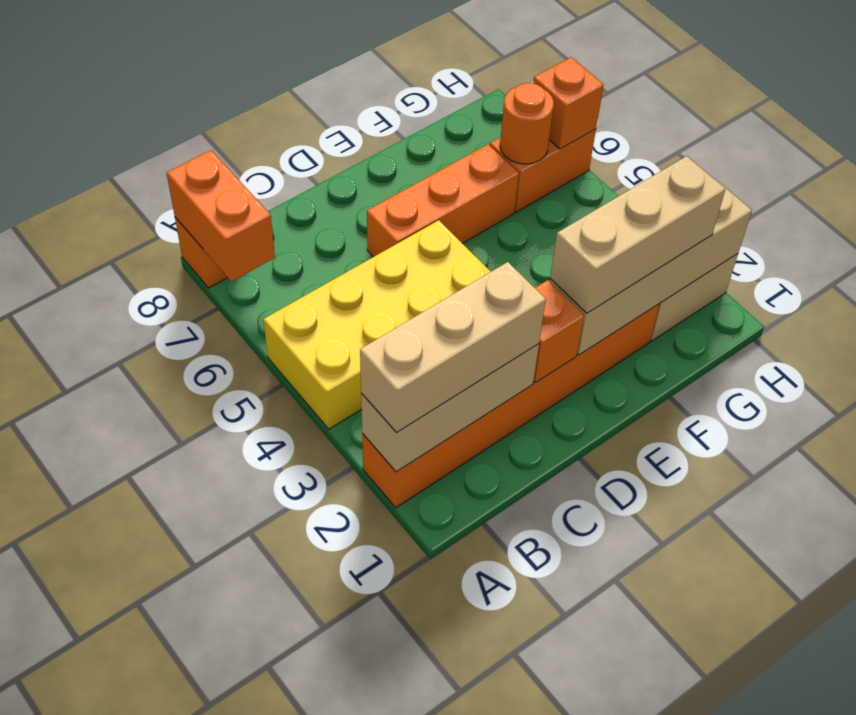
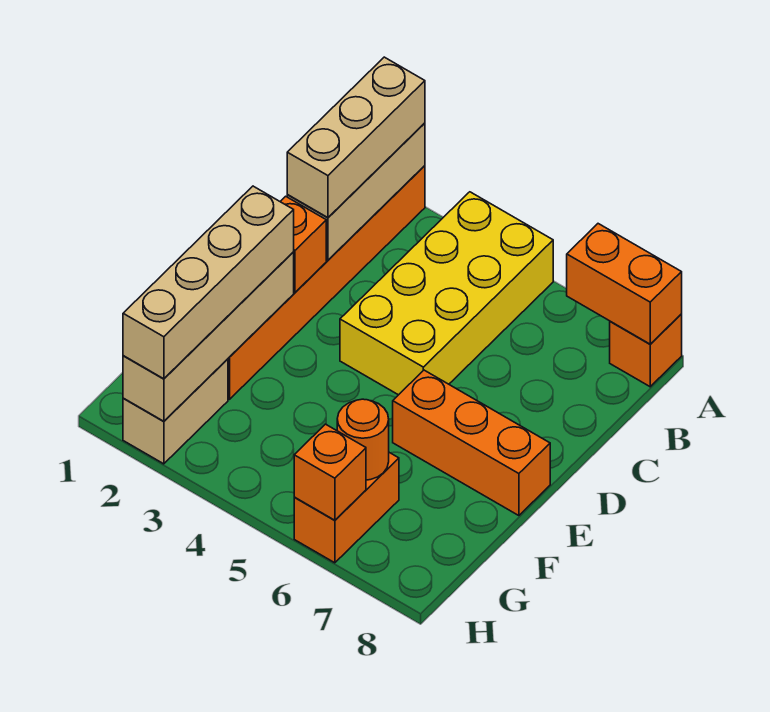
orange brick D6:F6 level 1 -> orange brick E6:E8 level 1
tan brick E2:G2 level 3 -> tan brick E2:H2 level 3

